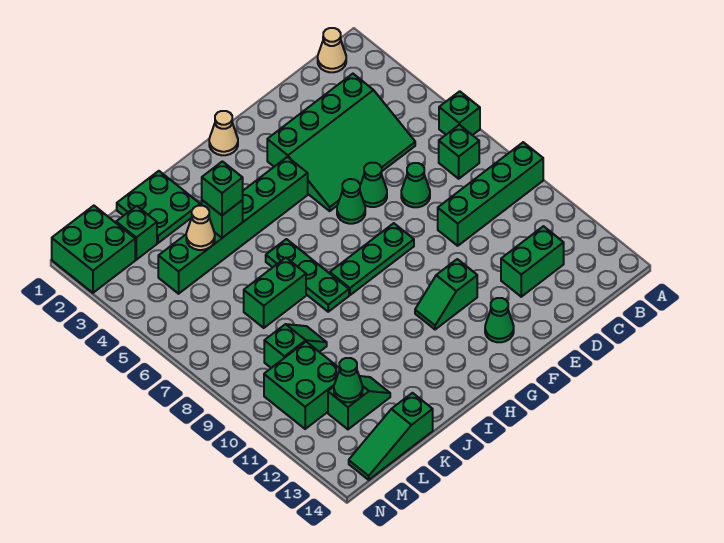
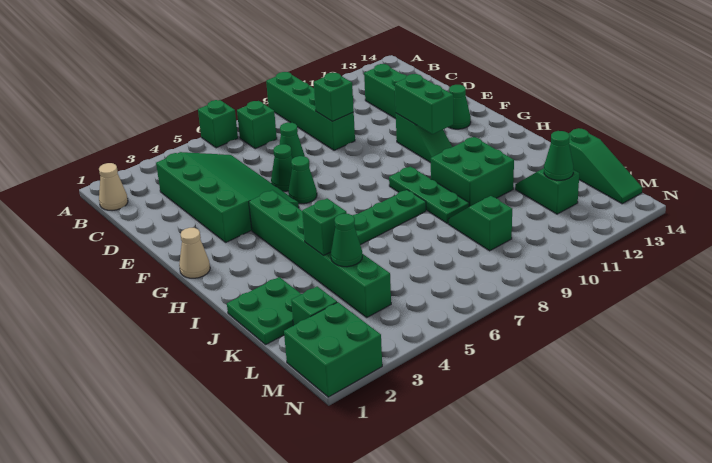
green plate F8:H8 level 1 -> green plate H9:J9 level 1
green brick J4 level 3 -> green brick D9 level 2
green brick J7:K7 level 1 -> green brick F11:G11 level 2
tan cone K4 level 2 -> green cone K4 level 2
green brick L10:M11 level 1 -> green brick I10:J11 level 1

